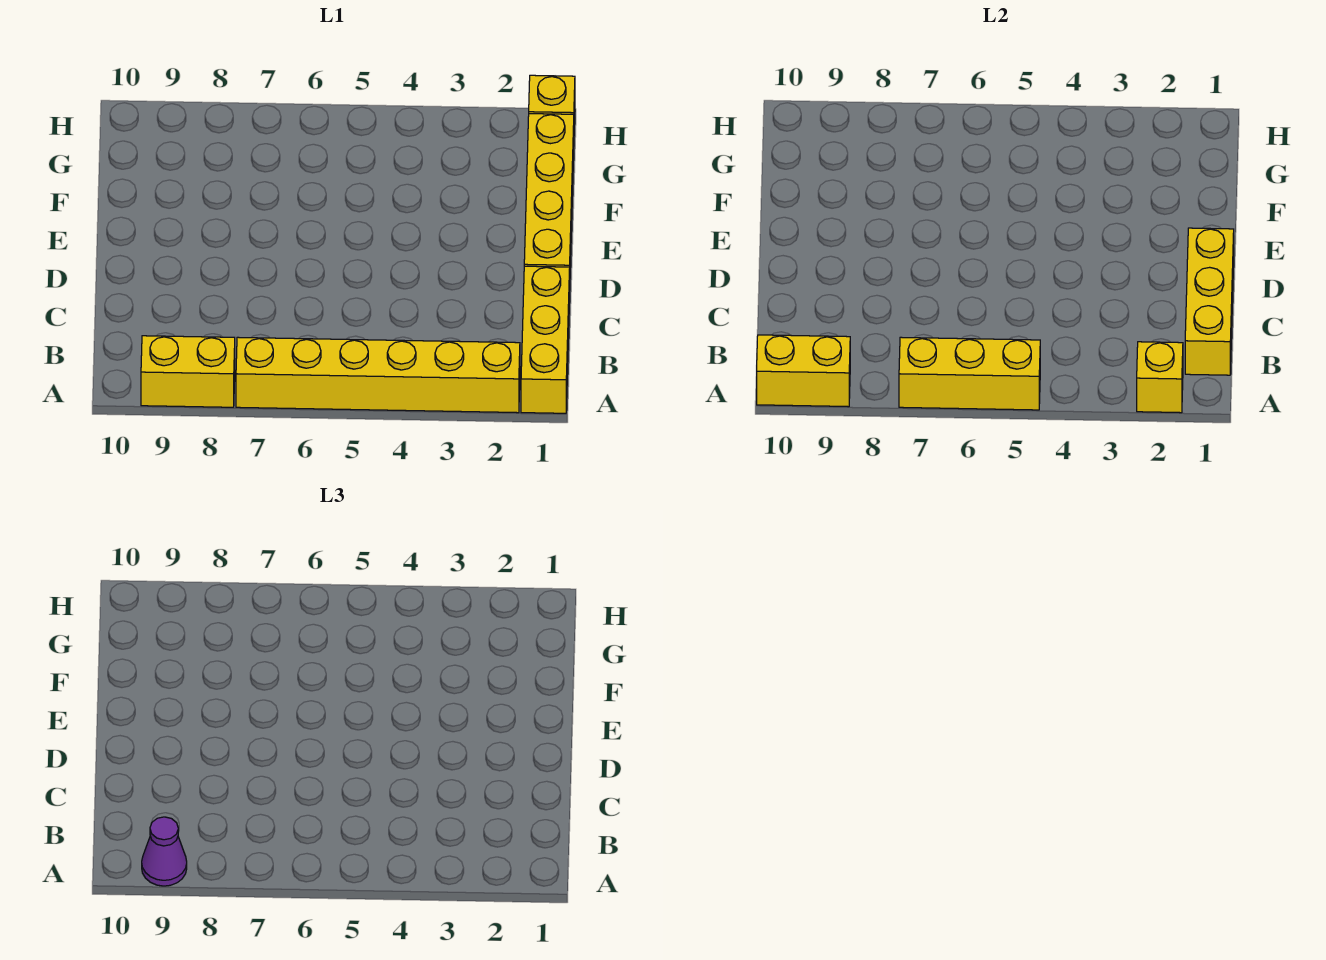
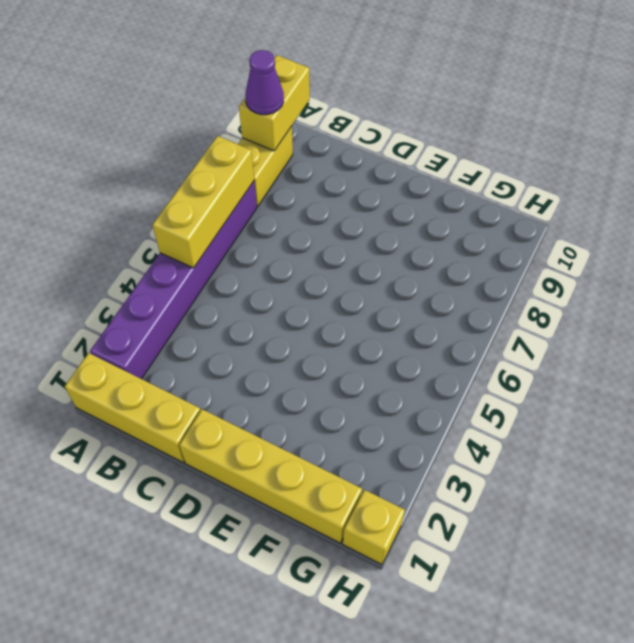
yellow brick A2:A7 level 1 -> purple brick A2:A7 level 1
yellow brick A2 level 2 -> none
yellow brick B1:D1 level 2 -> none

